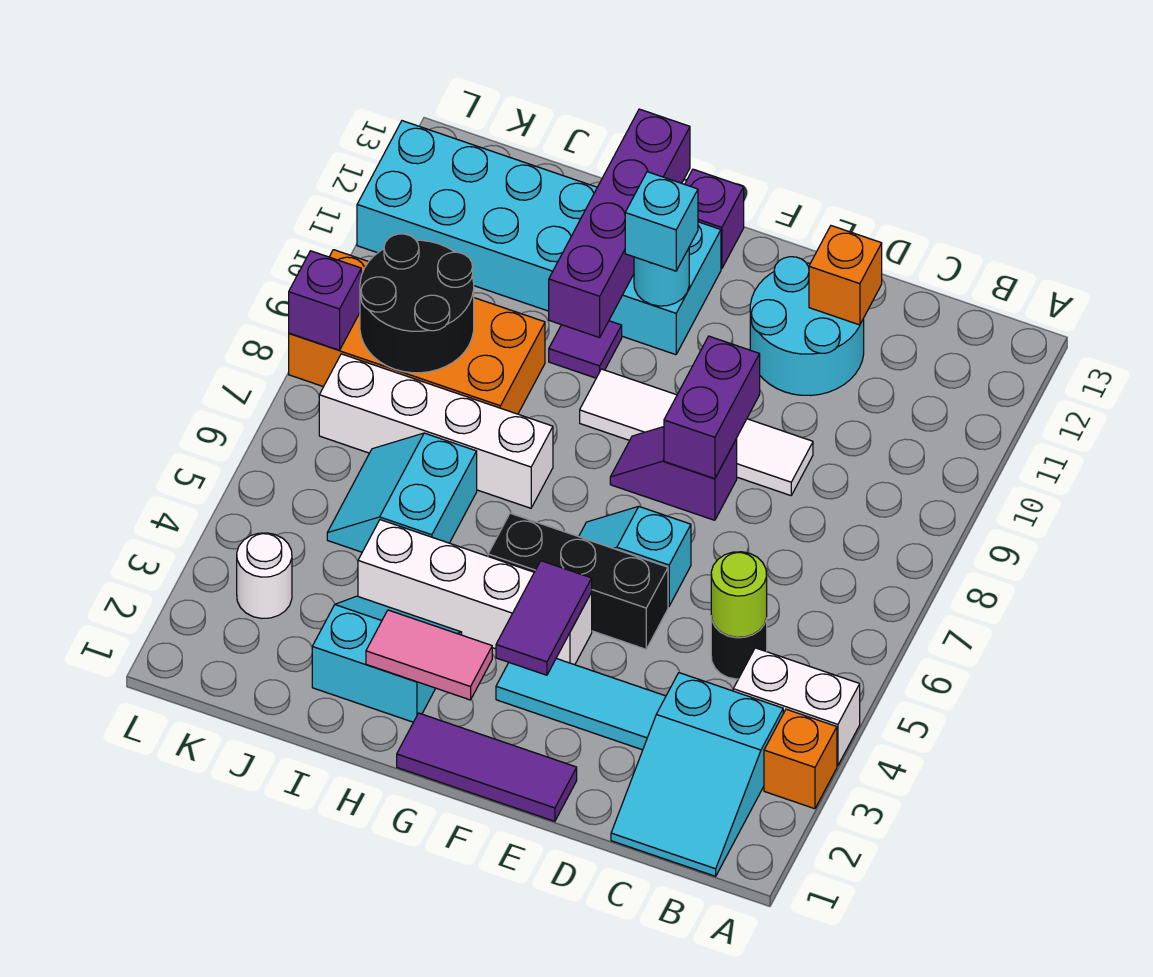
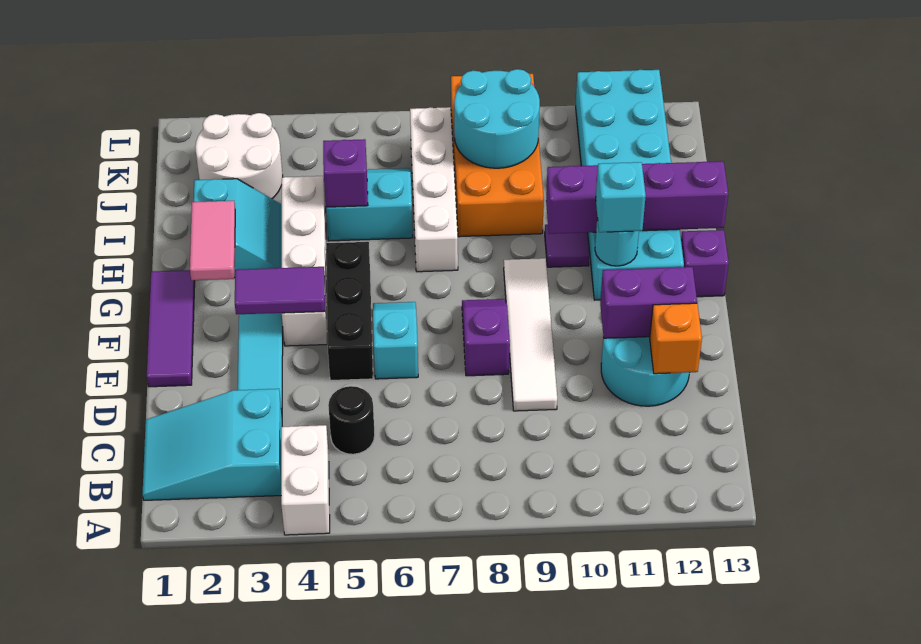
orange brick A3 level 1 -> none
lime round brick C5 level 2 -> none
purple brick E8:E9 level 2 -> purple brick E11:E12 level 2
black round brick J8:K9 level 2 -> cyan round brick J8:K9 level 2
white round brick K3 level 1 -> white round brick J2:K3 level 1
purple brick L8 level 2 -> purple brick I5 level 2

